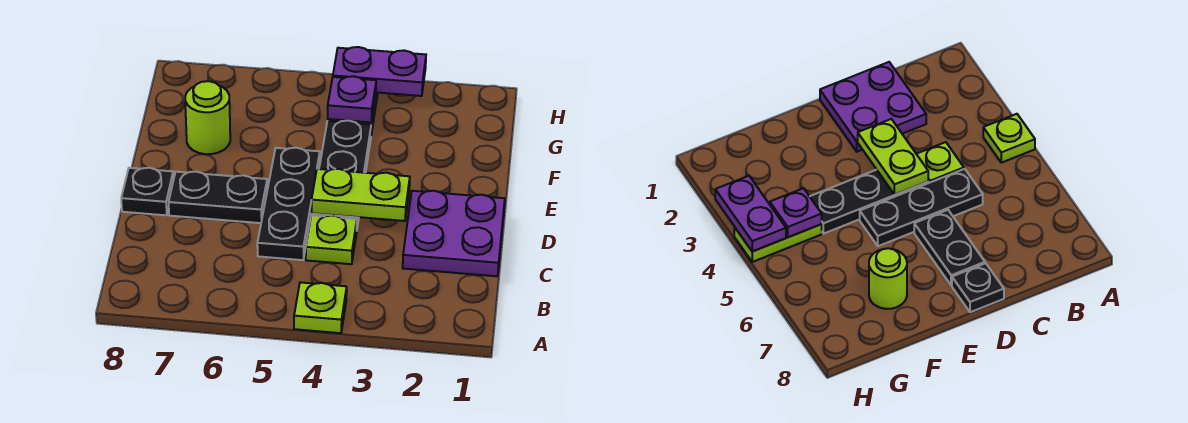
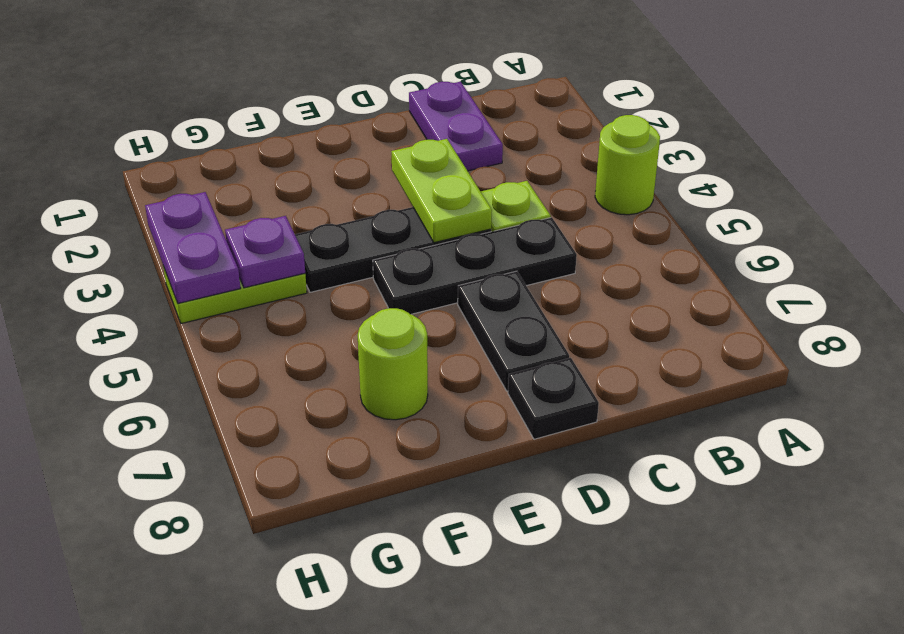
lime plate A4 level 1 -> lime round brick A4 level 1
purple plate C1:D2 level 1 -> purple plate C1:C2 level 1

